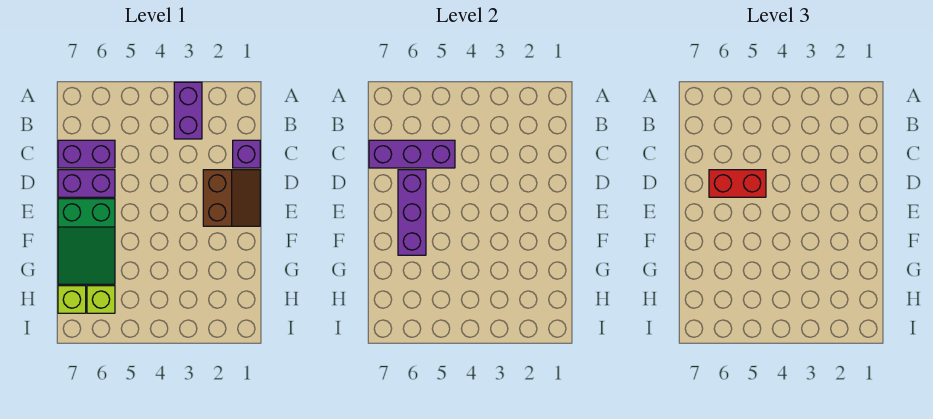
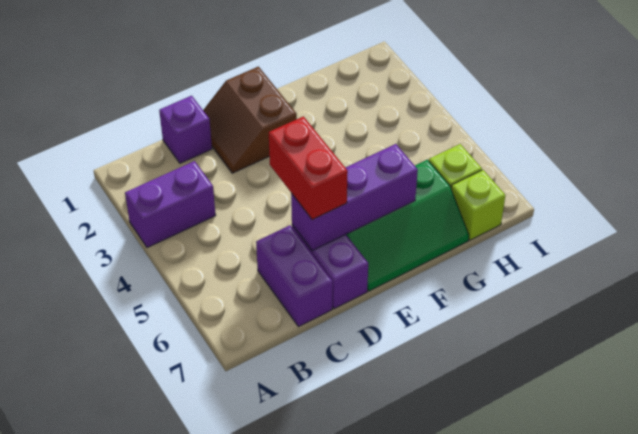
purple brick C5:C7 level 2 -> none
brown slope D1:E2 level 1 top 2 -> brown slope D1:E2 level 1 top E
green slope E6:G7 level 1 top E -> green slope E6:G7 level 1 top 6

